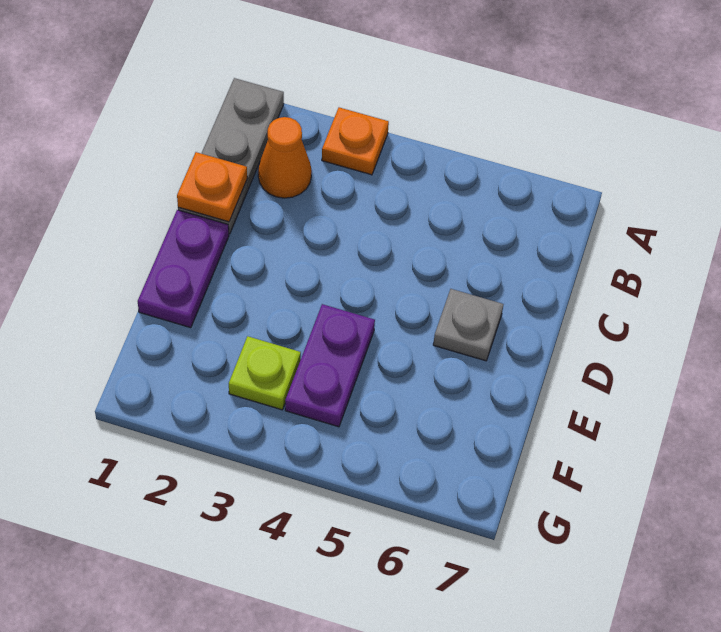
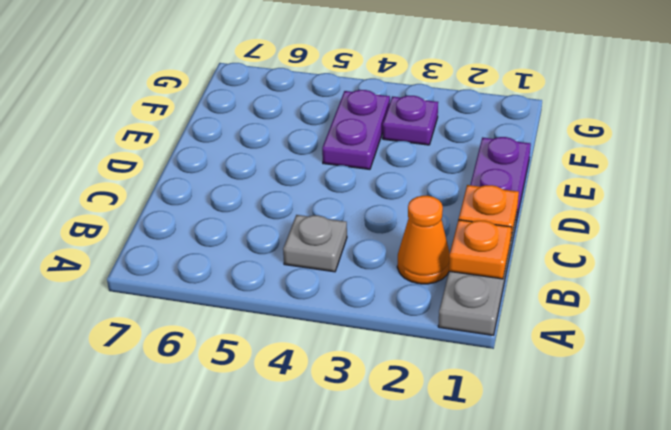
orange plate A3 level 1 -> orange plate B1 level 2
grey plate D6 level 1 -> grey plate B4 level 1
lime plate F3 level 1 -> purple plate F3 level 1

